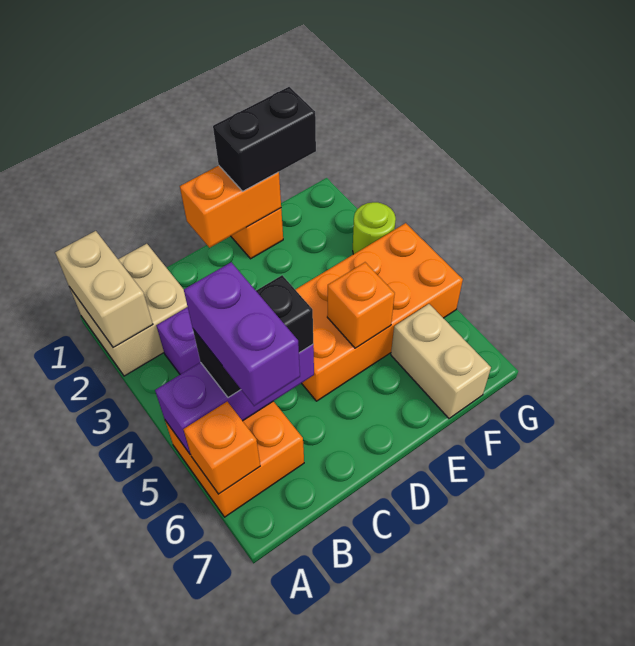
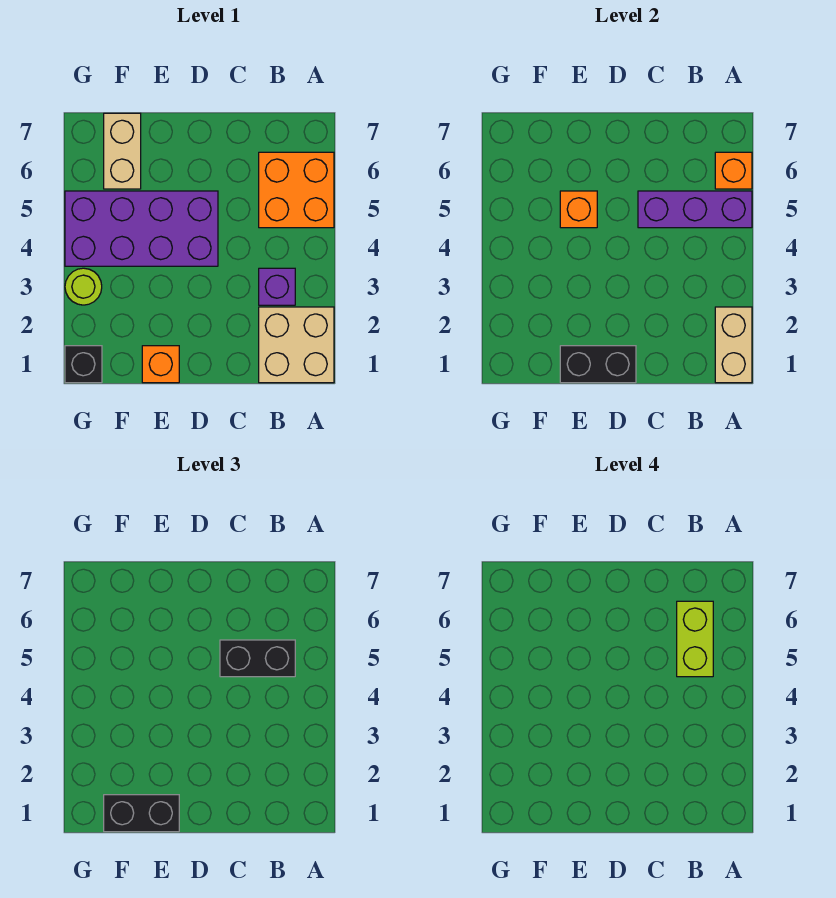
purple brick B5:B6 level 4 -> lime brick B5:B6 level 4
orange brick D1:E1 level 2 -> black brick D1:E1 level 2
orange brick D4:G5 level 1 -> purple brick D4:G5 level 1
none -> black brick G1 level 1

